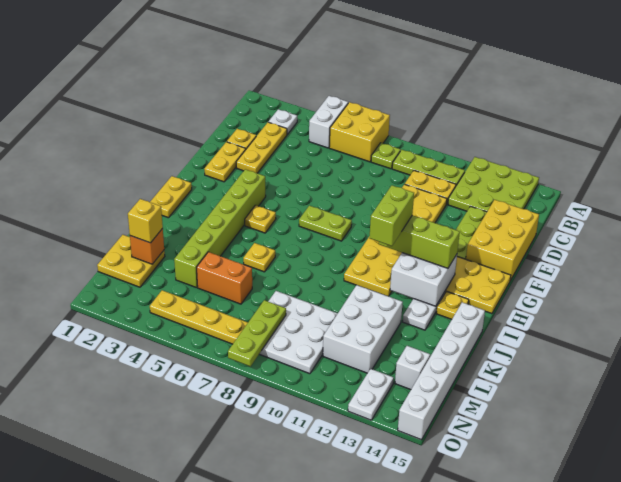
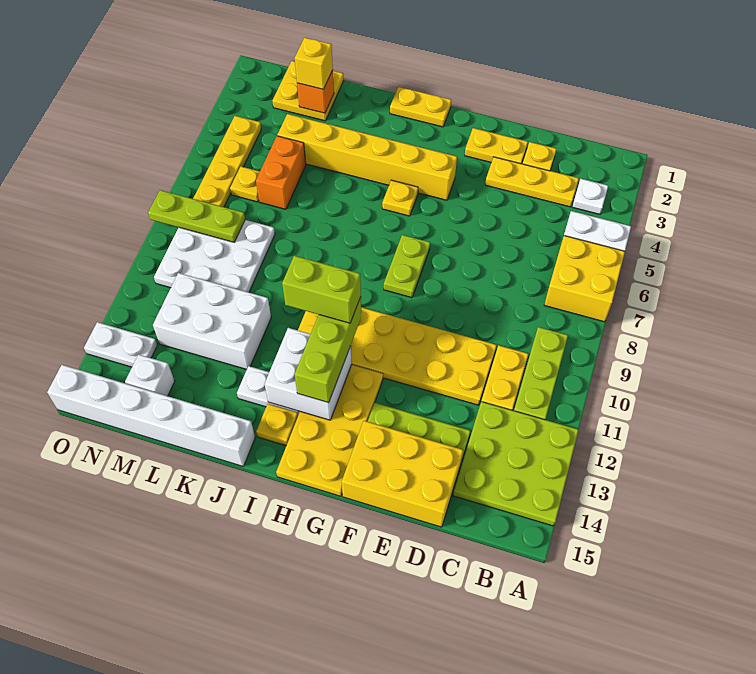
lime plate B8 level 1 -> none
lime brick G4:L4 level 1 -> yellow brick G4:L4 level 1
yellow plate J6 level 1 -> yellow plate M6 level 1

